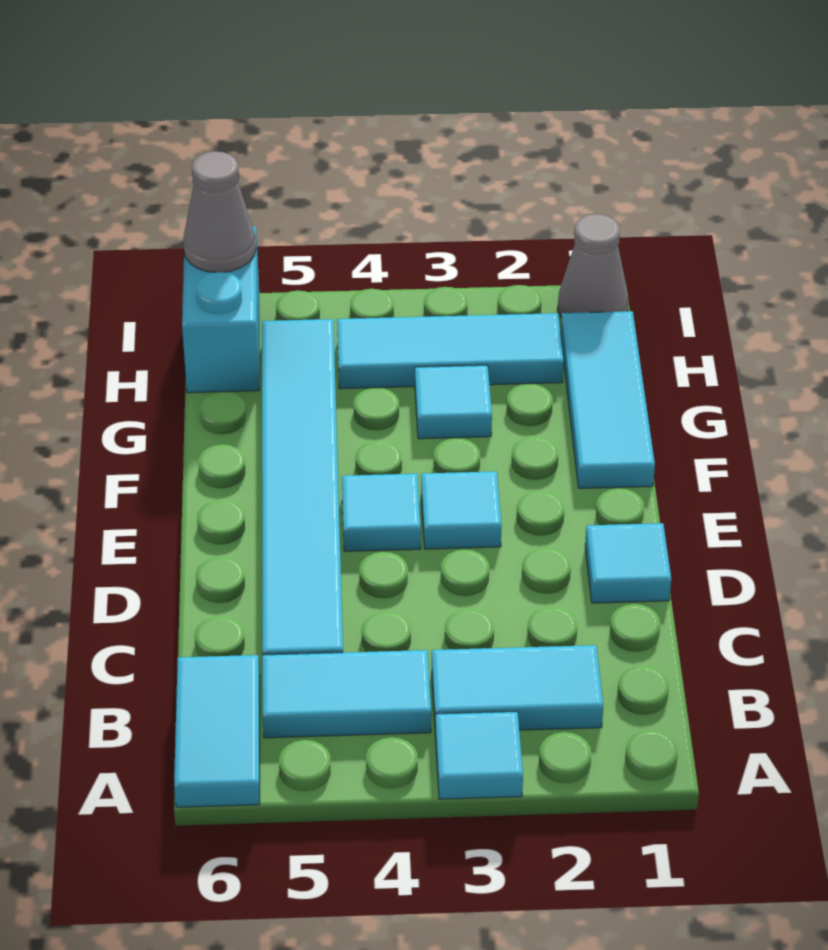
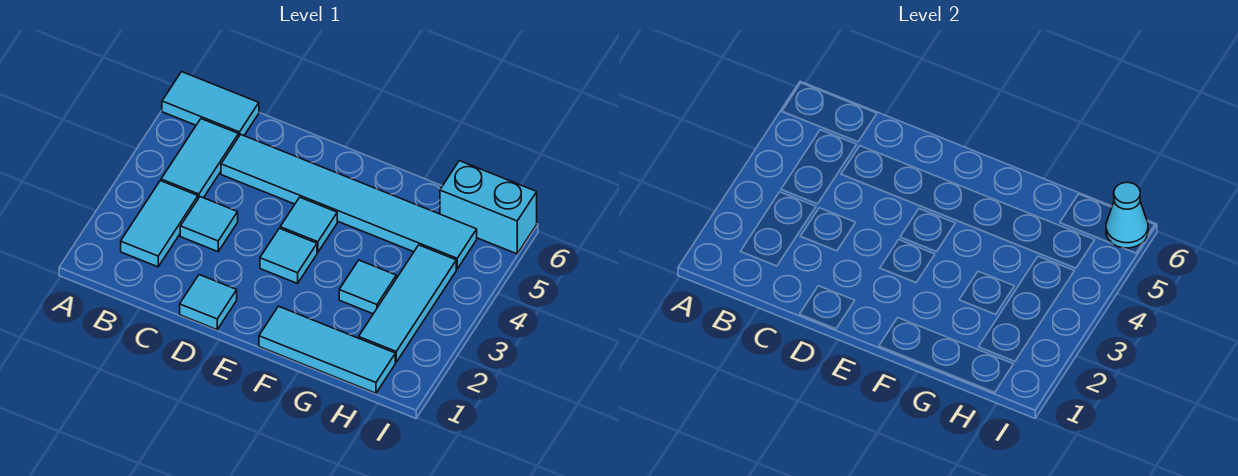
cyan tile A3 level 1 -> cyan tile C3 level 1
grey cone I1 level 1 -> none
grey cone I6 level 2 -> cyan cone I6 level 2

